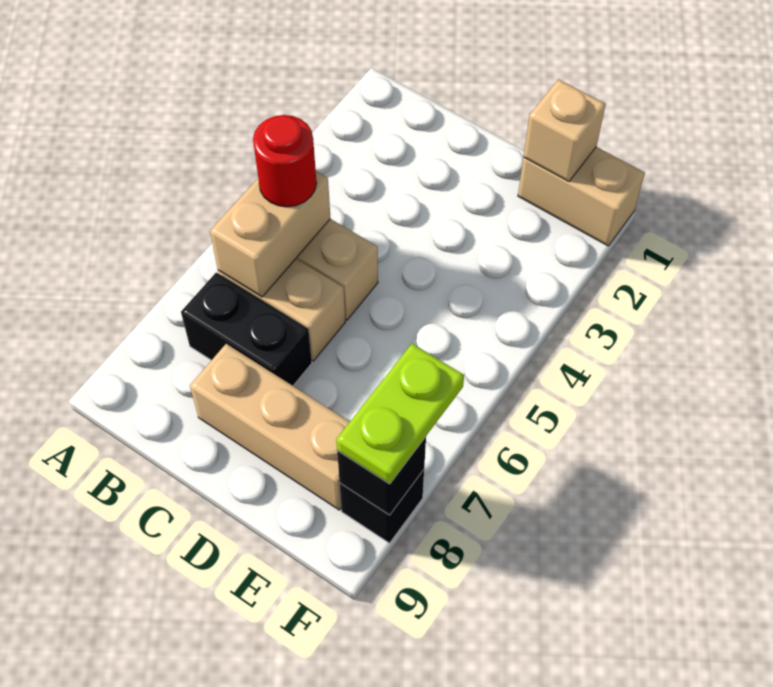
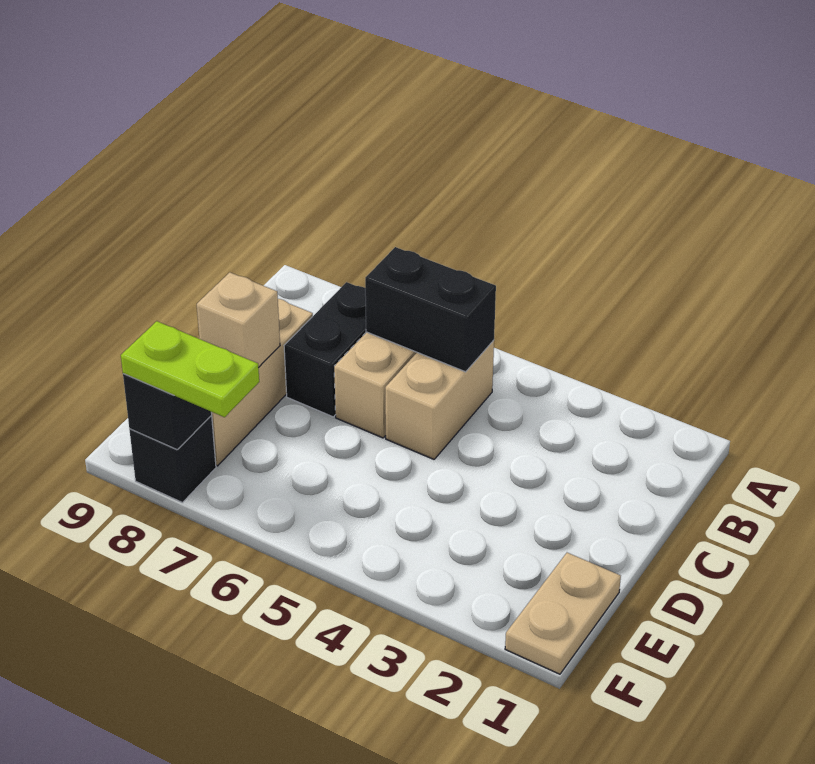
tan brick B5:B6 level 2 -> black brick B5:B6 level 2
red round brick B5 level 3 -> none
tan brick E1:F1 level 1 -> tan plate E1:F1 level 1
tan brick E1 level 2 -> tan brick D8 level 2

